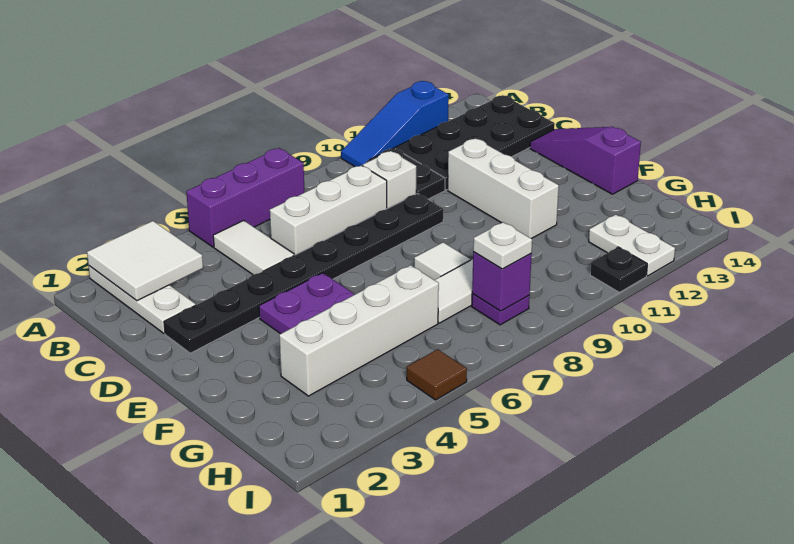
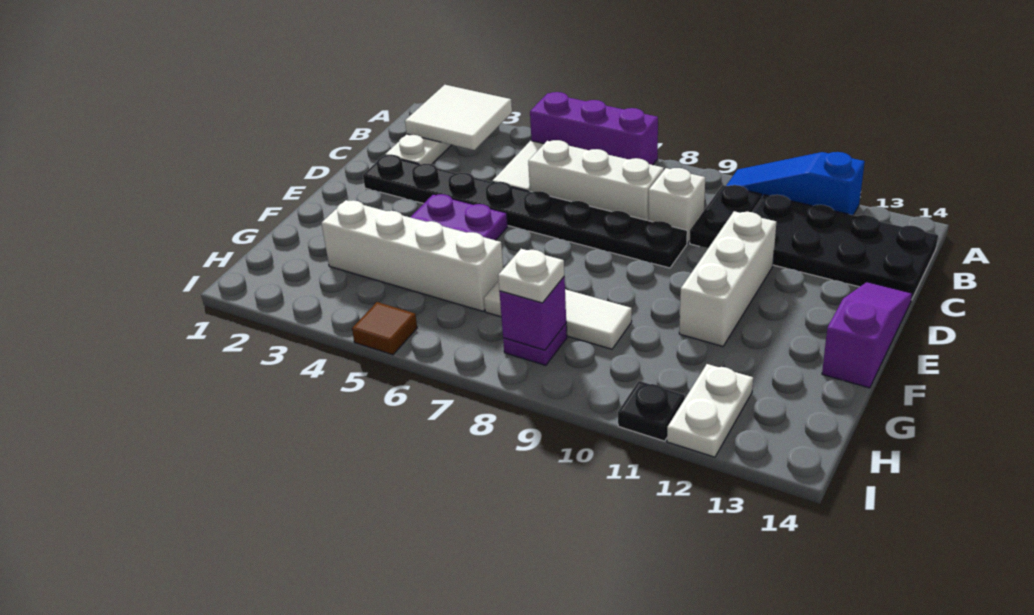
white tile F8 level 1 -> none

